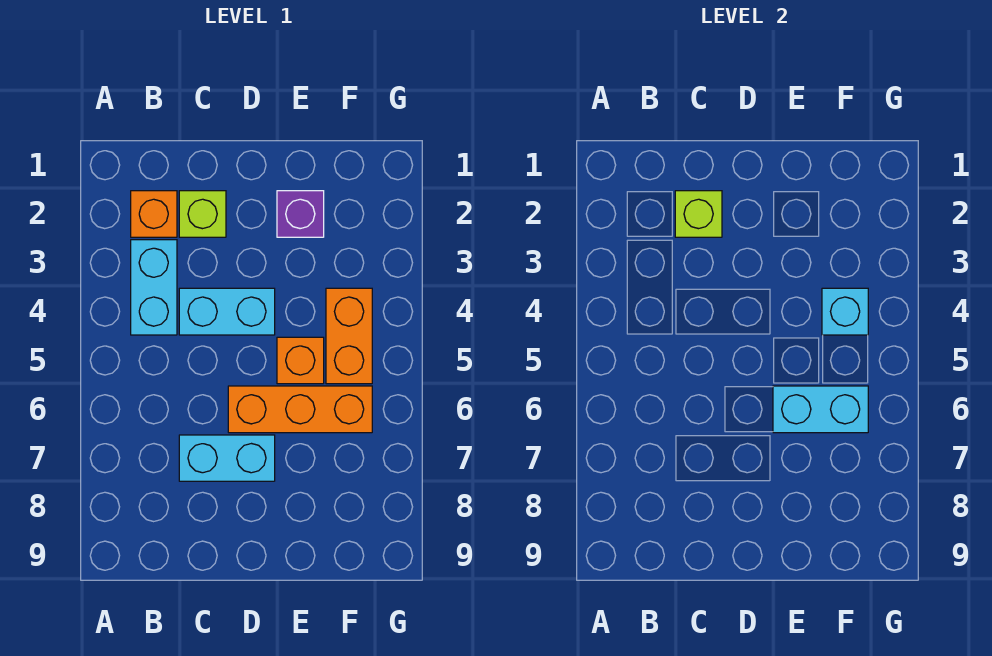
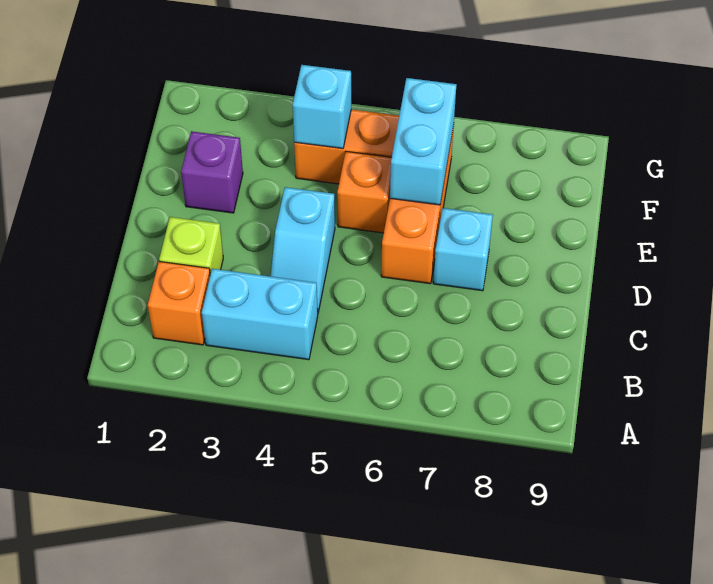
lime brick C2 level 2 -> none
cyan brick C4:D4 level 1 -> cyan slope C4:D4 level 1 top D
cyan brick C7:D7 level 1 -> cyan brick D7 level 1

